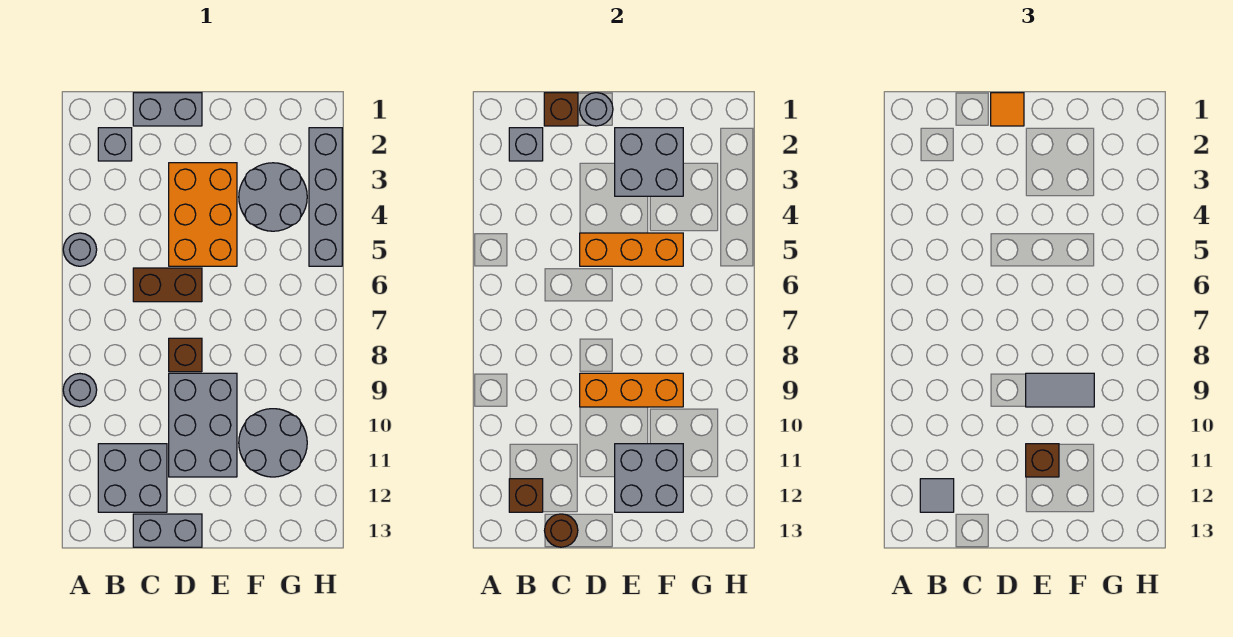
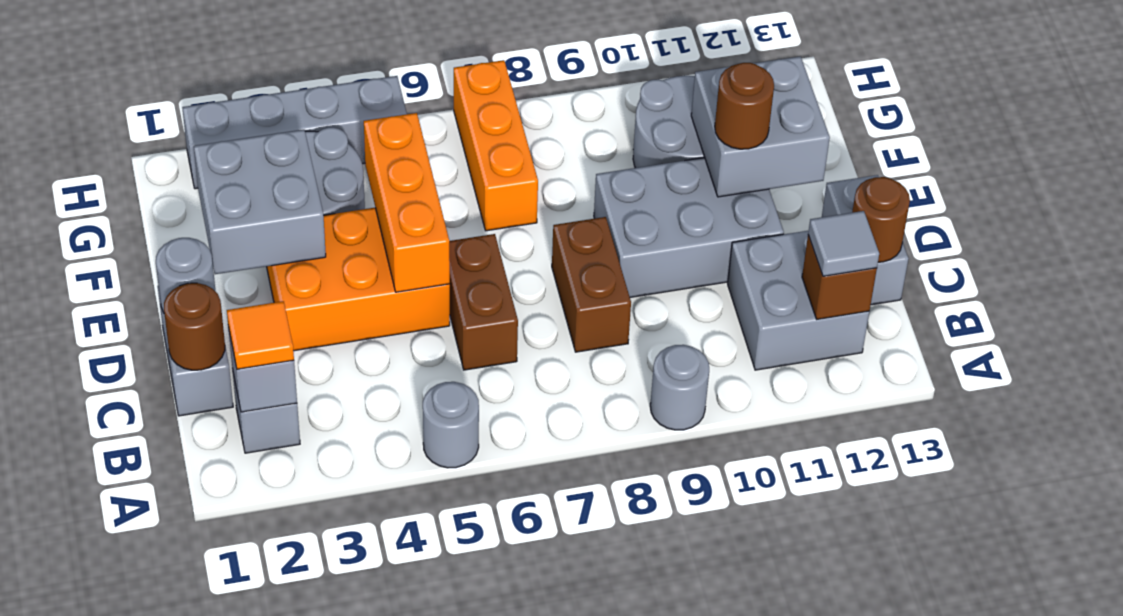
brown brick C1 level 2 -> brown round brick C1 level 2
orange tile D1 level 3 -> orange tile B2 level 3
brown brick D8 level 1 -> brown brick C8:D8 level 1
orange brick D9:F9 level 2 -> orange brick F7:H7 level 1
grey tile E9:F9 level 3 -> none
brown brick E11 level 3 -> brown round brick E11 level 3

